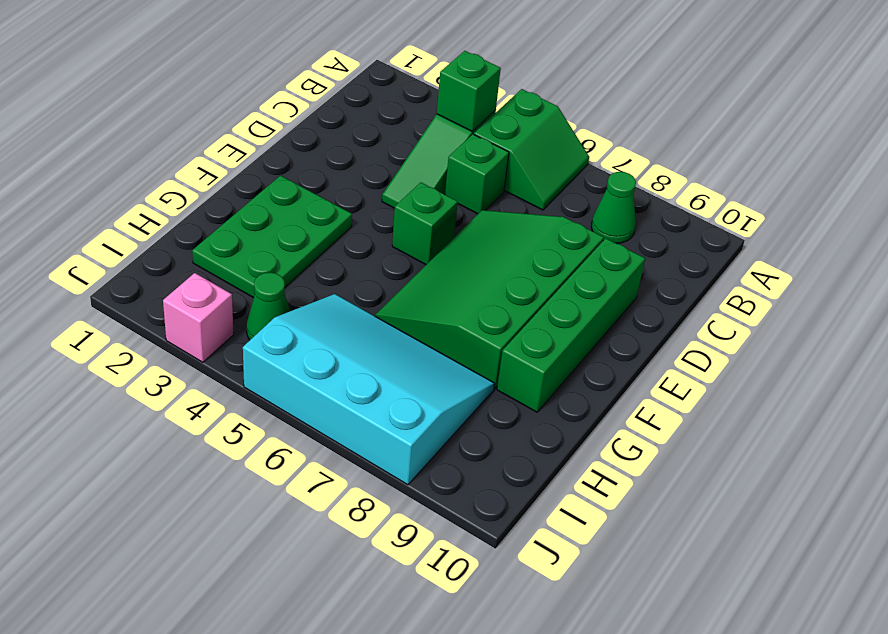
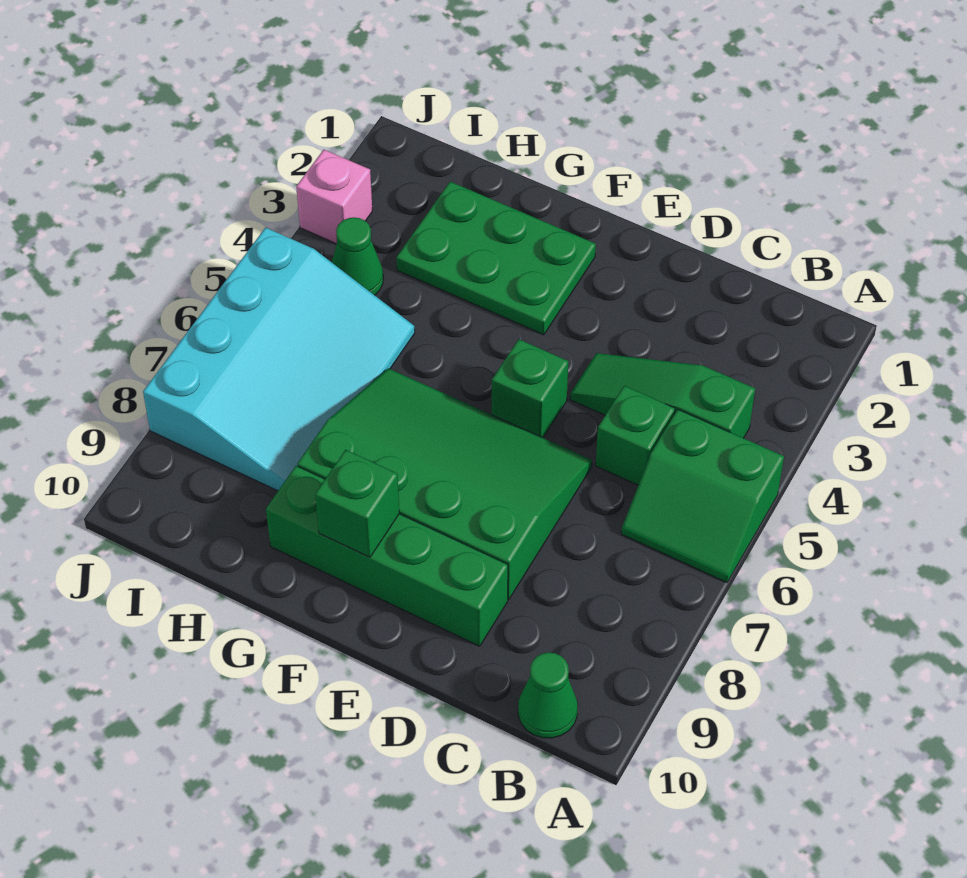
green brick B4 level 2 -> green brick F9 level 2
green cone B8 level 1 -> green cone B10 level 1

